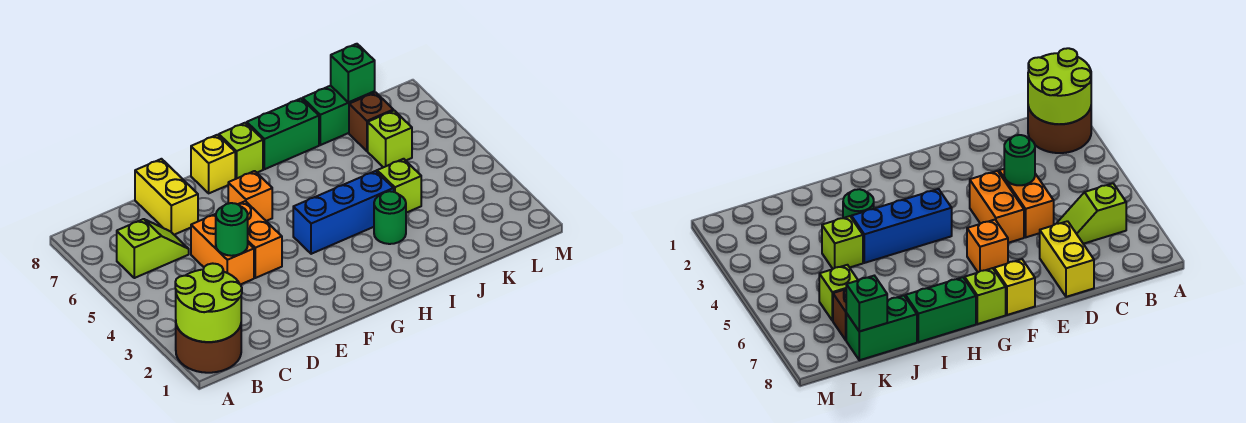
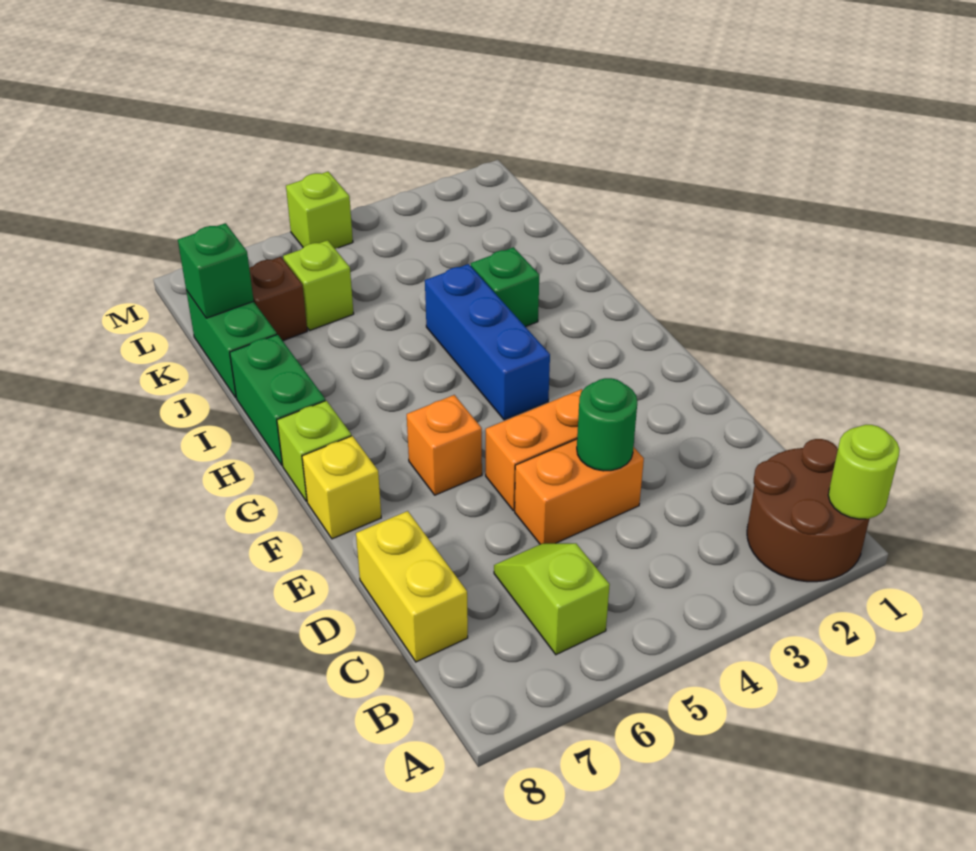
lime round brick A1:B2 level 2 -> lime round brick A1 level 2
yellow brick D7:D8 level 1 -> yellow brick C8:D8 level 1
green round brick I3 level 1 -> green brick I3 level 1
lime brick J4 level 1 -> lime brick M5 level 1

